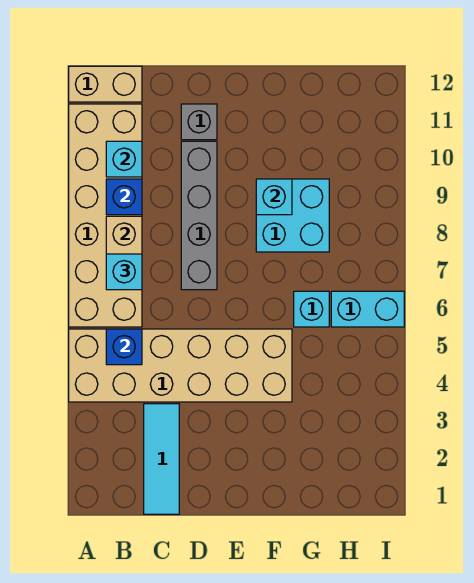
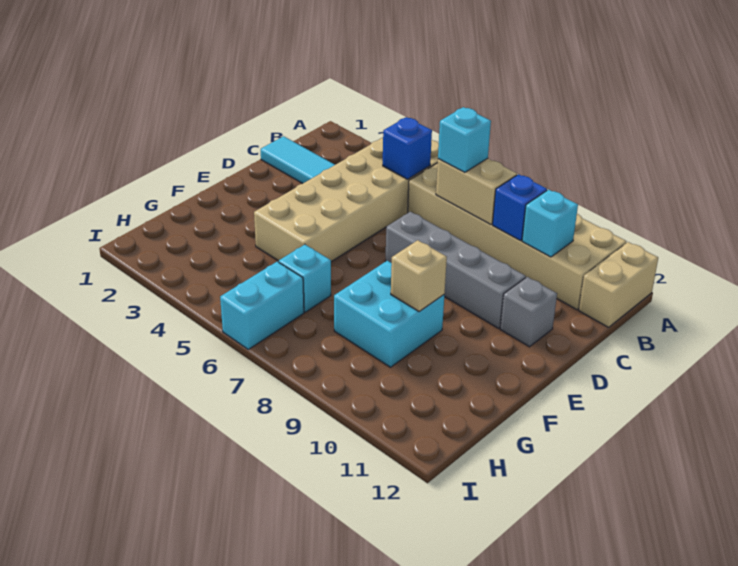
cyan brick F9 level 2 -> tan brick F9 level 2

